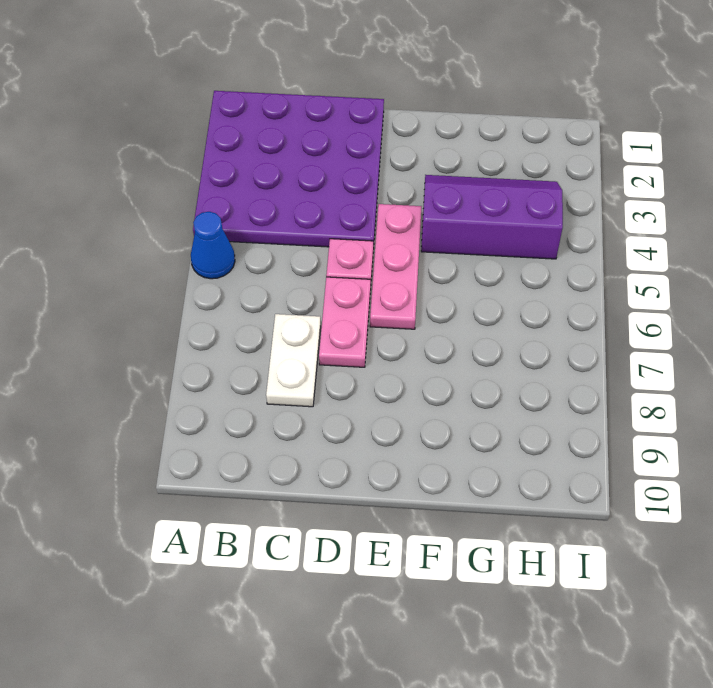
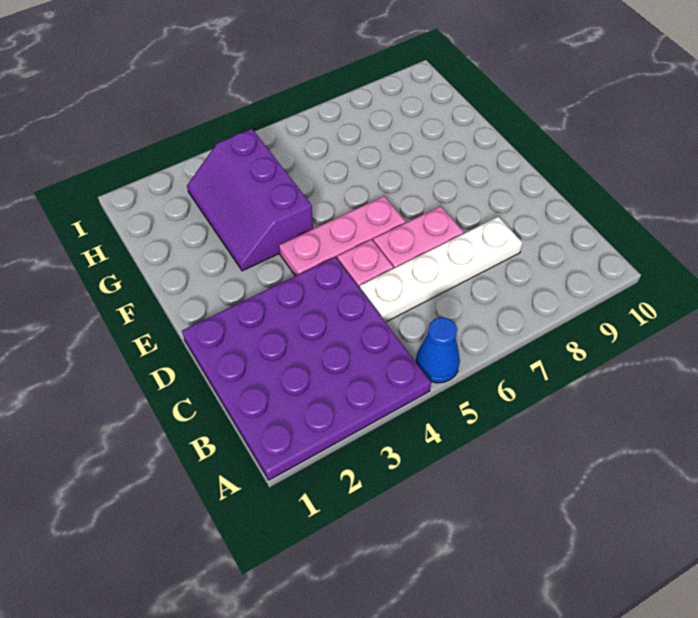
white plate C7:C8 level 1 -> white plate C5:C8 level 1

